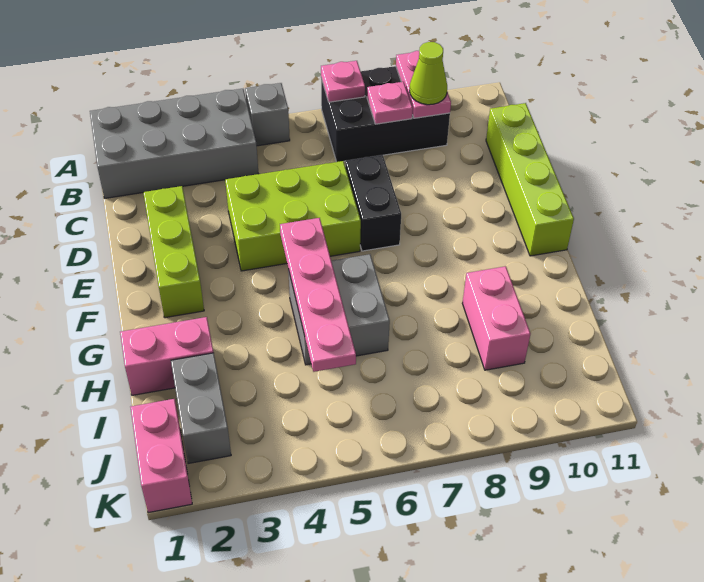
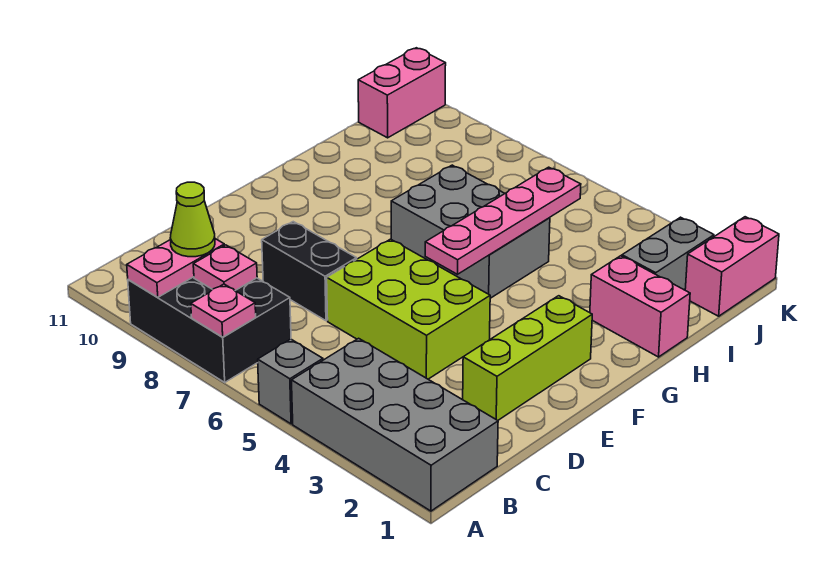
lime brick C11:F11 level 1 -> none
black brick D7:E7 level 1 -> black brick D7:D8 level 1
grey brick G5:H6 level 1 -> grey brick G5:H7 level 1
pink brick H9:I9 level 1 -> pink brick J11:K11 level 1

